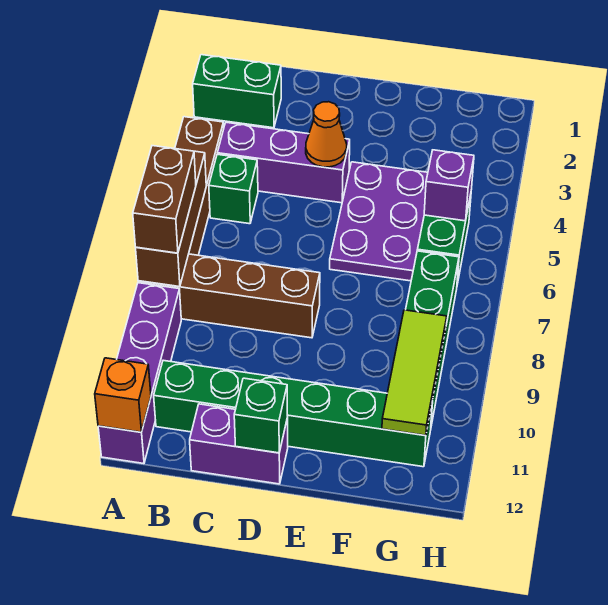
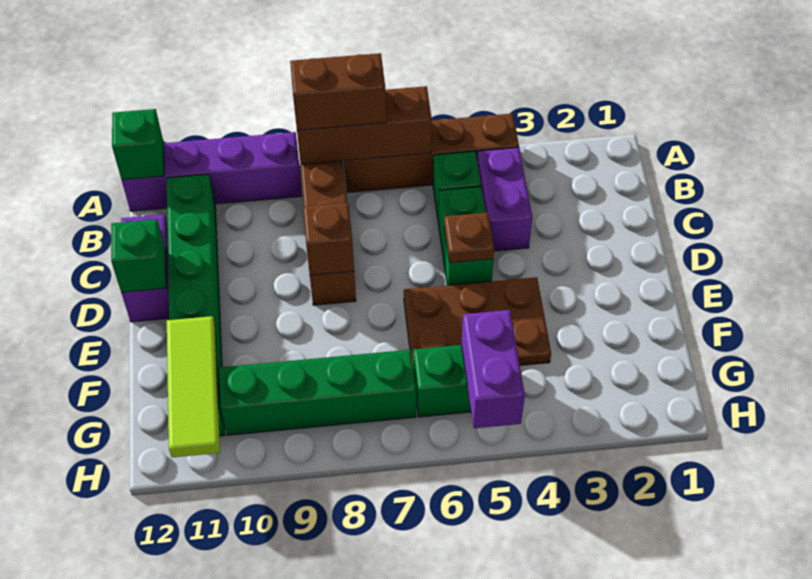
green brick A2:B2 level 1 -> green brick C5:D5 level 1
orange brick A12 level 2 -> green brick A12 level 2
purple brick B4:D4 level 1 -> purple brick B4:C4 level 1
orange cone D4 level 2 -> none
none -> brown plate D5 level 2
none -> brown brick D8 level 2
purple plate E4:F6 level 1 -> brown plate E4:F6 level 1
purple brick G5 level 2 -> purple brick G5:H5 level 2
lime tile G9:G11 level 2 -> lime tile F11:H11 level 2

